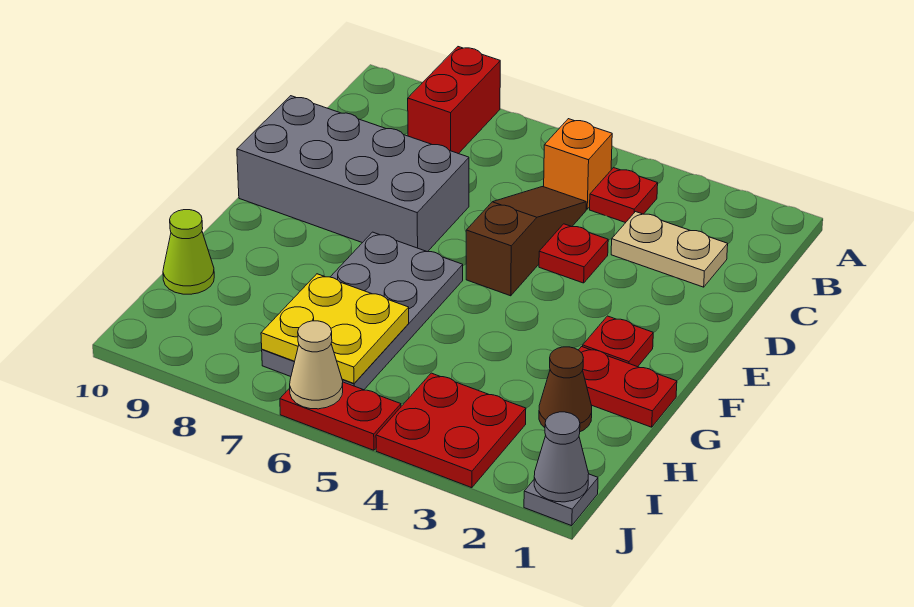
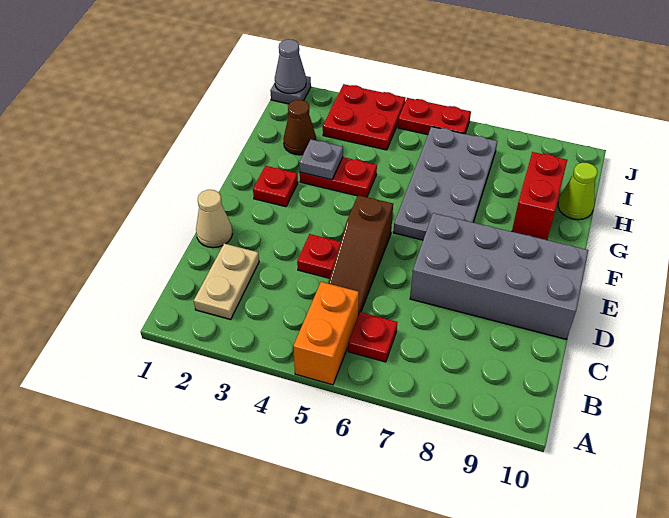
red brick A8:B8 level 1 -> red brick G9:H9 level 1
red plate B4 level 1 -> red plate B6 level 1
orange brick B5 level 1 -> orange brick A5:B5 level 1
tan plate C2:C3 level 1 -> tan plate B2:C2 level 1
red plate G1:G2 level 1 -> red plate G3:G4 level 1
none -> grey plate G3 level 2
yellow plate H6:I7 level 2 -> none
tan cone J6 level 2 -> tan cone D1 level 1

